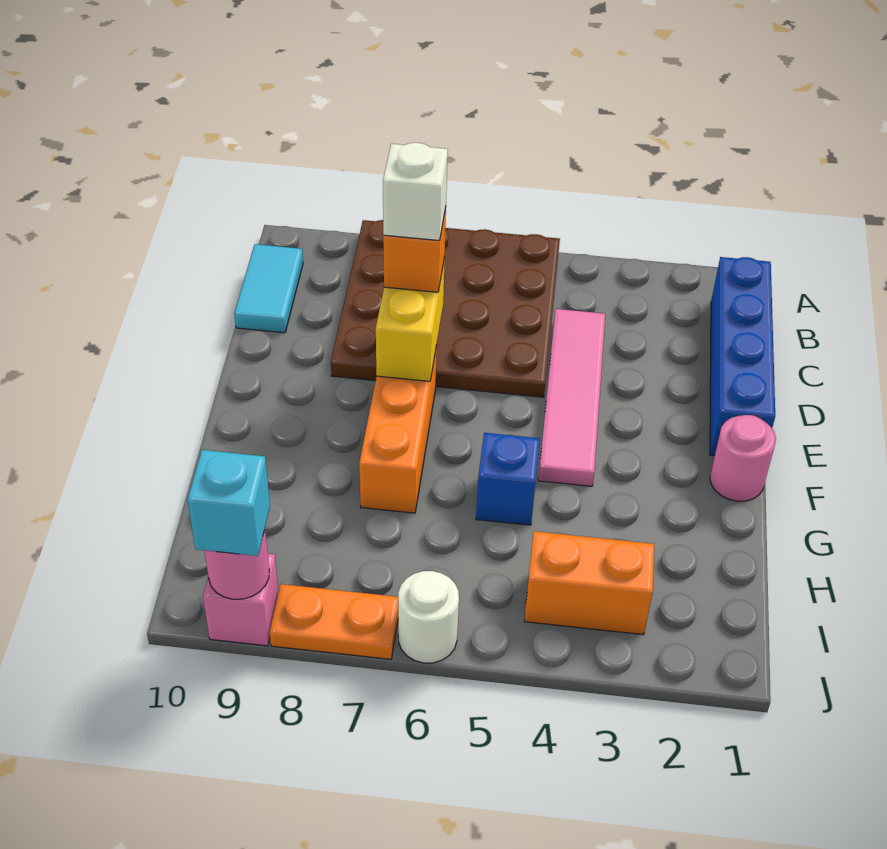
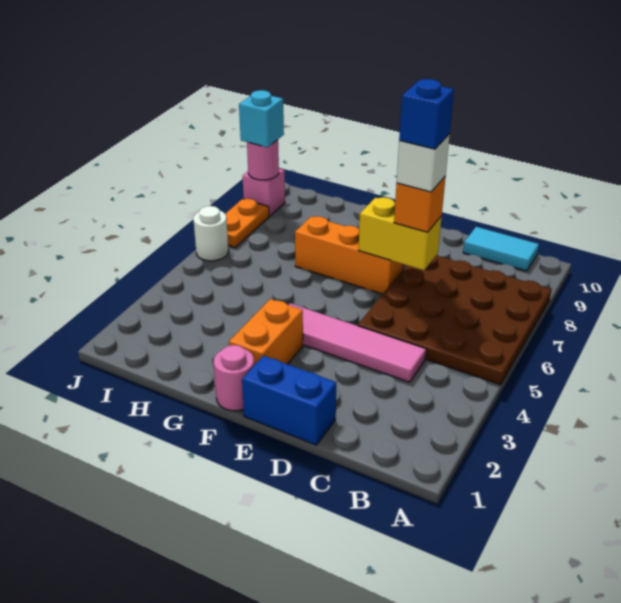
blue brick B1:E1 level 1 -> blue brick D1:E1 level 1
blue brick G5 level 1 -> blue brick D7 level 5
orange brick I3:I4 level 1 -> orange brick F2:F3 level 1

